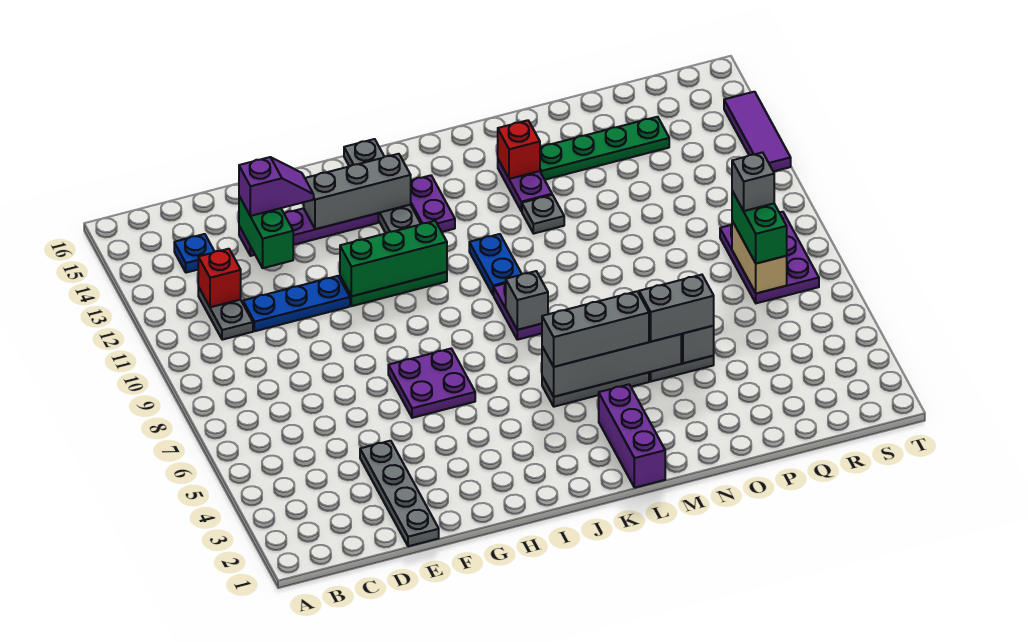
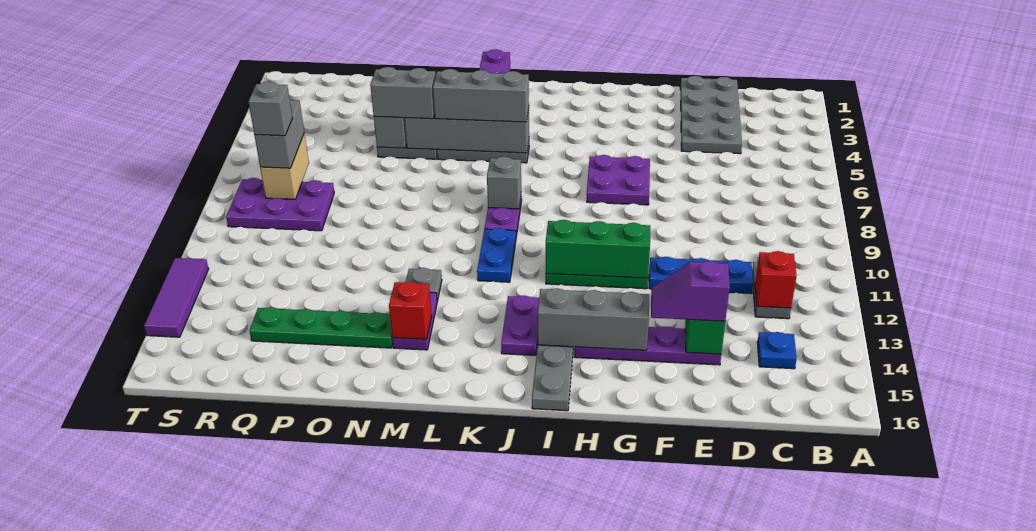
grey plate E1:E4 level 1 -> grey plate D1:E4 level 1
purple plate R7:S9 level 1 -> purple plate Q8:S9 level 1
green brick R7:R8 level 3 -> grey brick R7:R8 level 3

